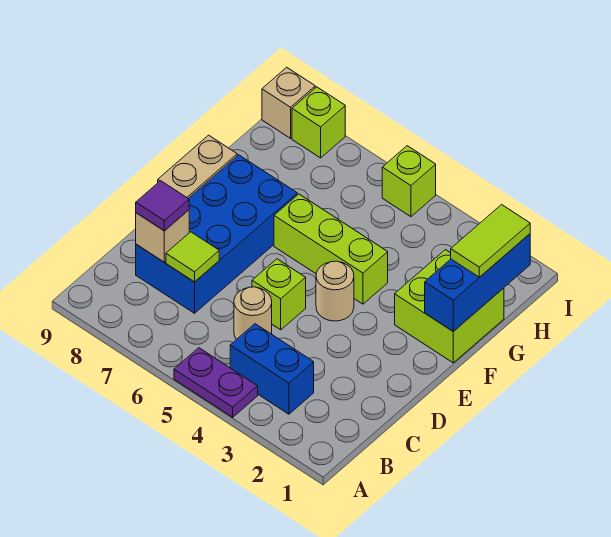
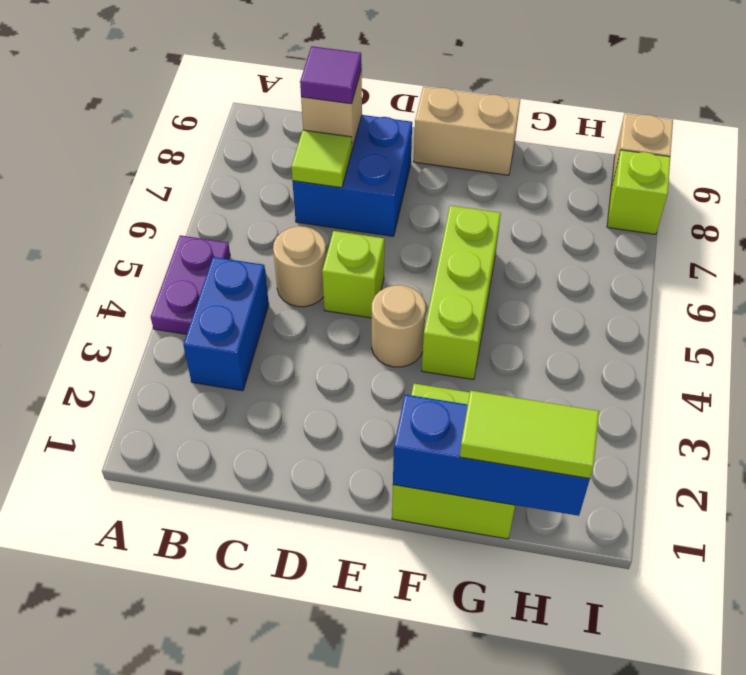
blue brick C7:F8 level 1 -> blue brick C7:D8 level 1
lime brick I5 level 1 -> none

